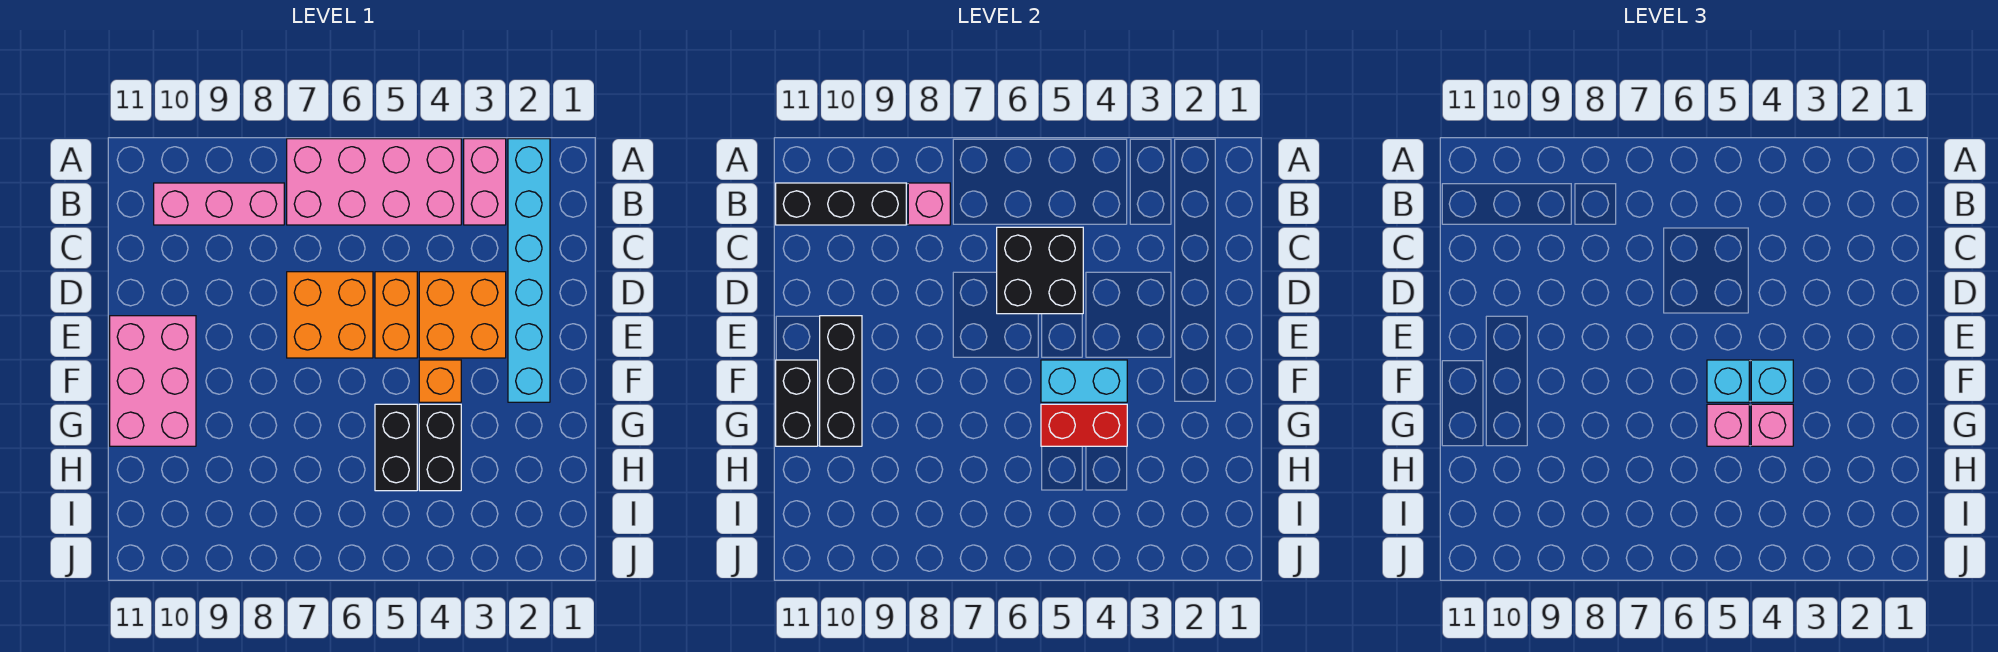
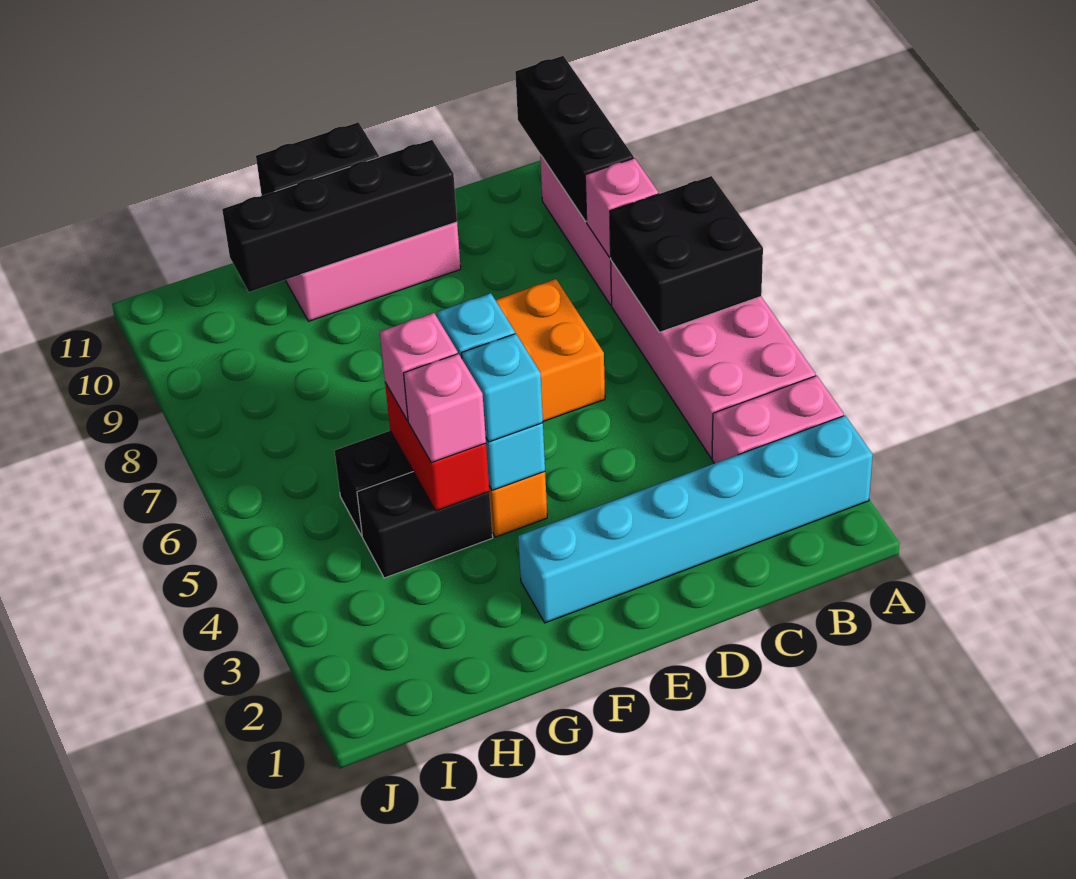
black brick C5:D6 level 2 -> black brick A6:B7 level 2
orange brick D3:E4 level 1 -> none
orange brick D5:E5 level 1 -> none
black brick E10:G10 level 2 -> black brick E10:H10 level 2

